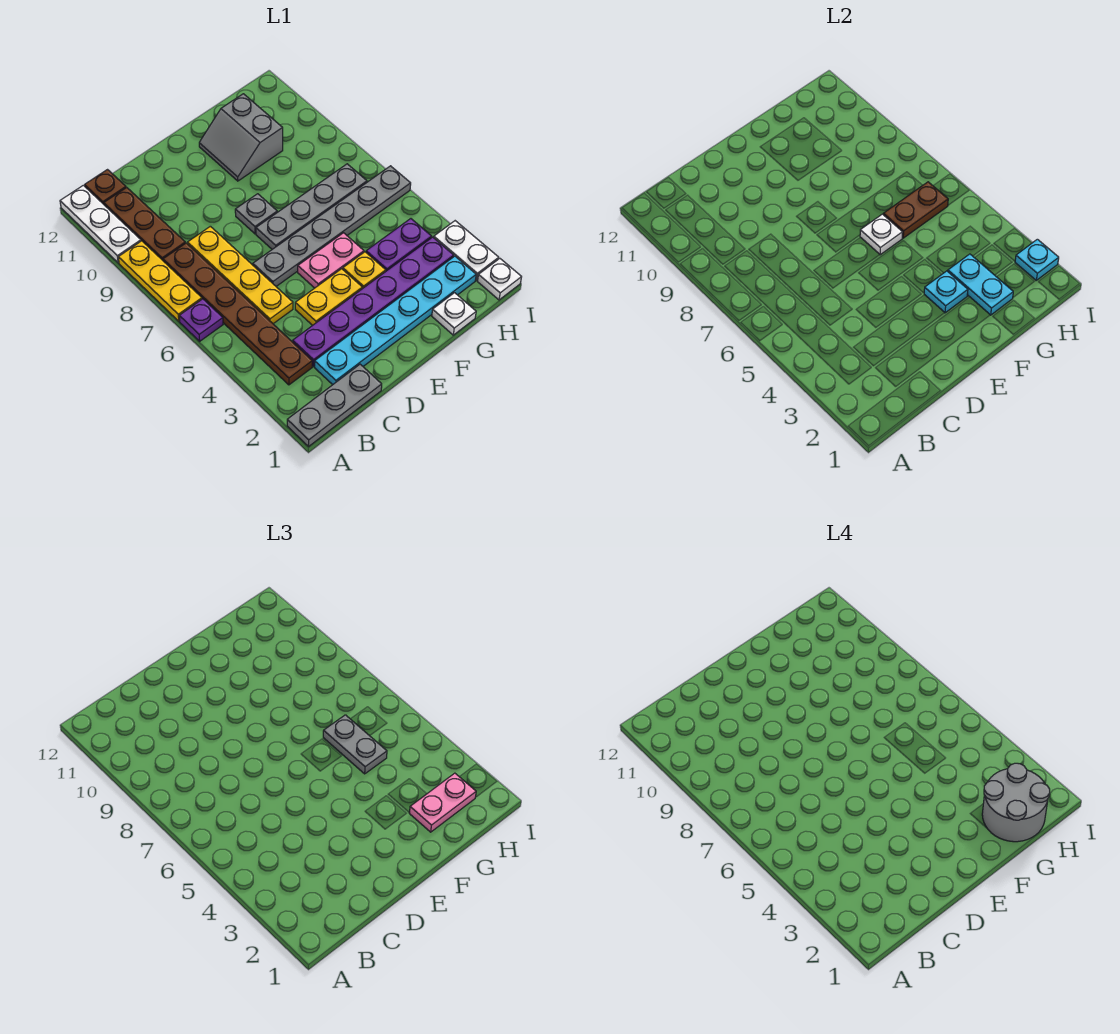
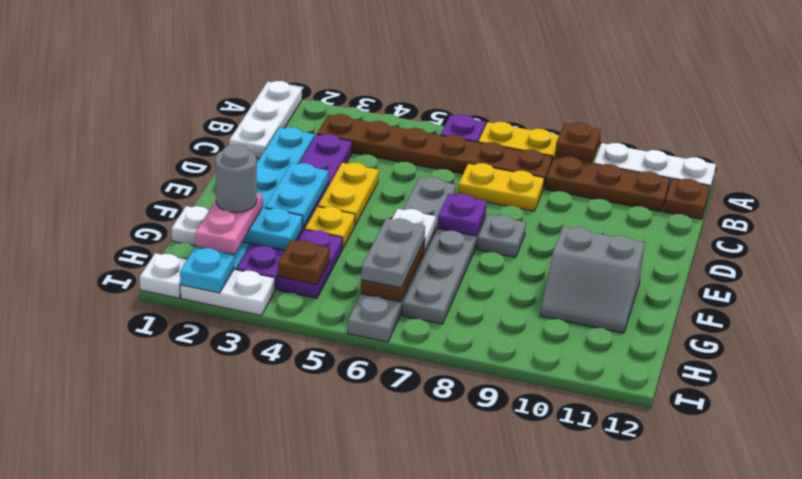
grey plate A1:C1 level 1 -> white plate A1:C1 level 1
none -> brown plate A9 level 2
yellow plate C5:C8 level 1 -> yellow plate C7:C8 level 1
pink plate E5:F5 level 1 -> none
none -> purple plate E7 level 2
cyan plate F3 level 2 -> cyan plate E3:F3 level 2
grey slope F10:G11 level 1 top G -> grey slope F10:G11 level 1 top F
grey round brick G1:H2 level 4 -> grey round brick G2 level 4
grey plate G5:G6 level 3 -> grey plate G6:H6 level 3
none -> brown plate H4 level 2

